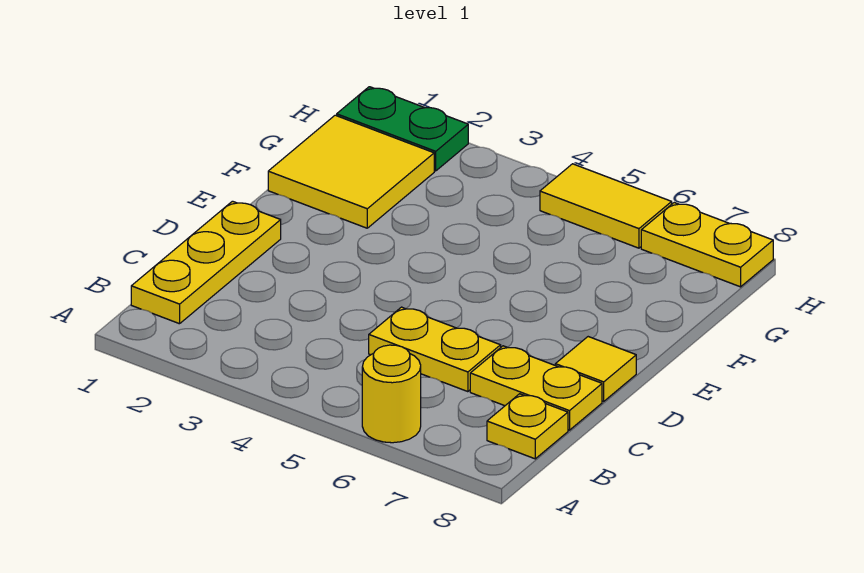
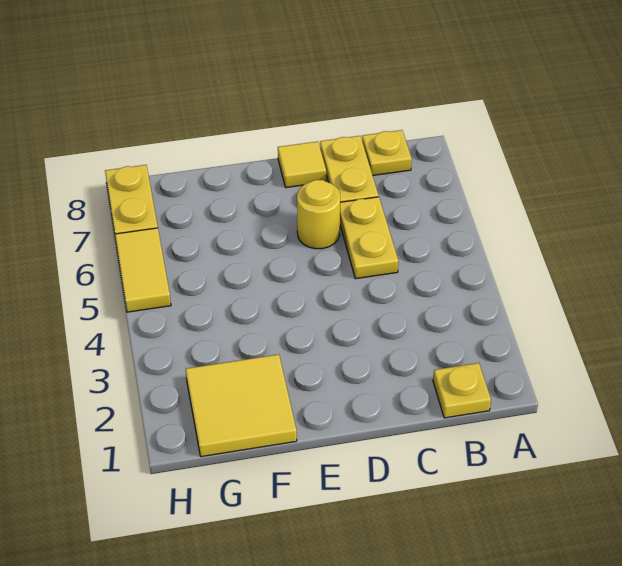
yellow round brick A6 level 1 -> yellow round brick D6 level 1
yellow plate B1:D1 level 1 -> yellow plate B1 level 1
green plate H1:H2 level 1 -> none

